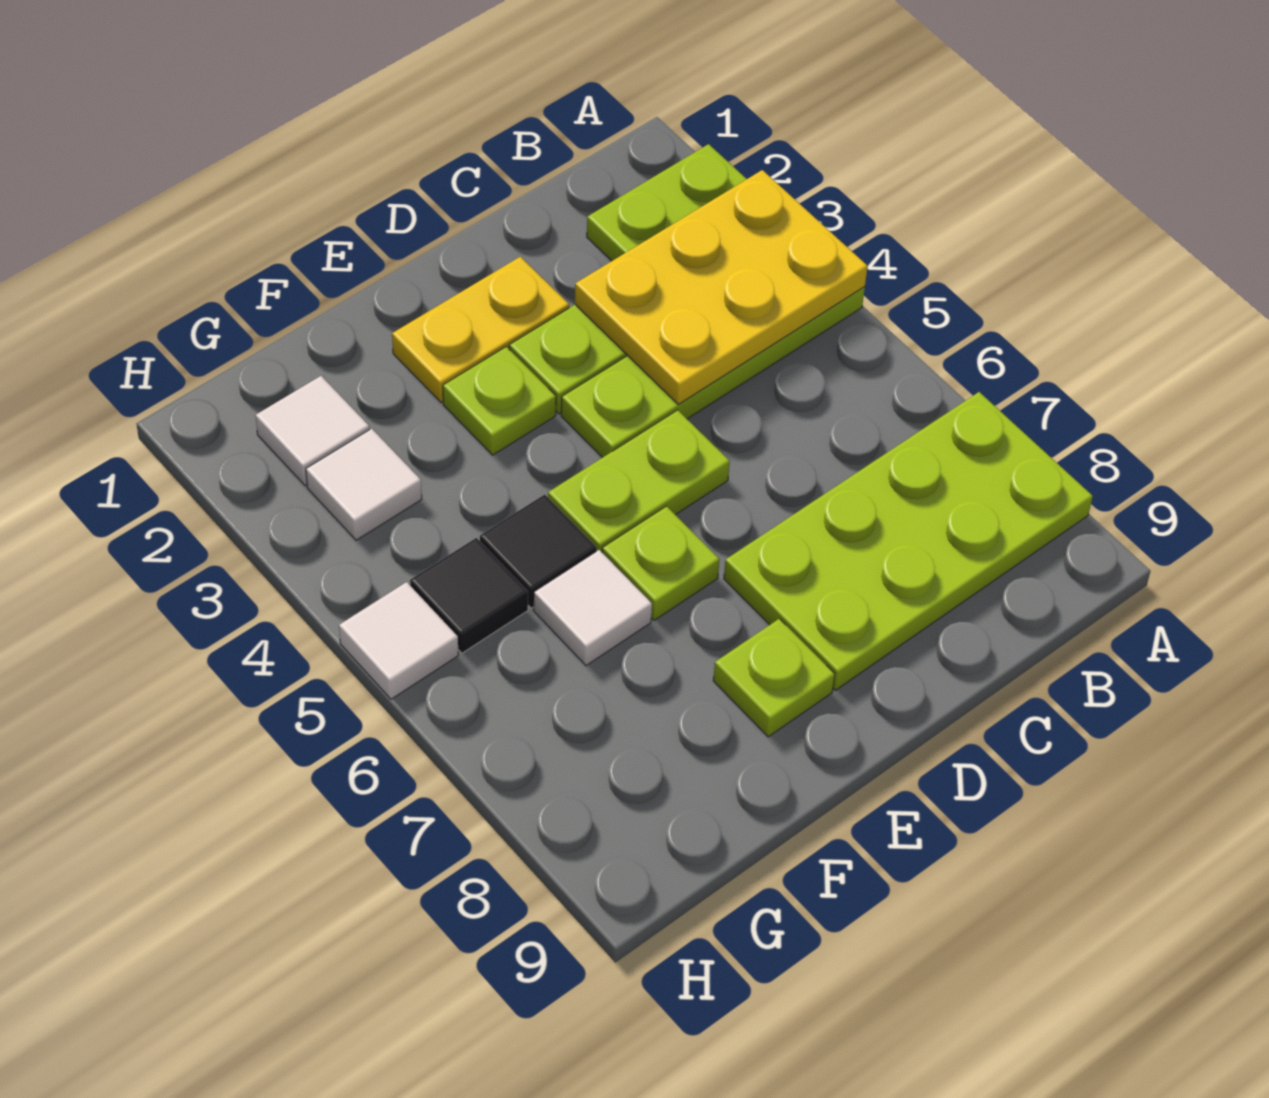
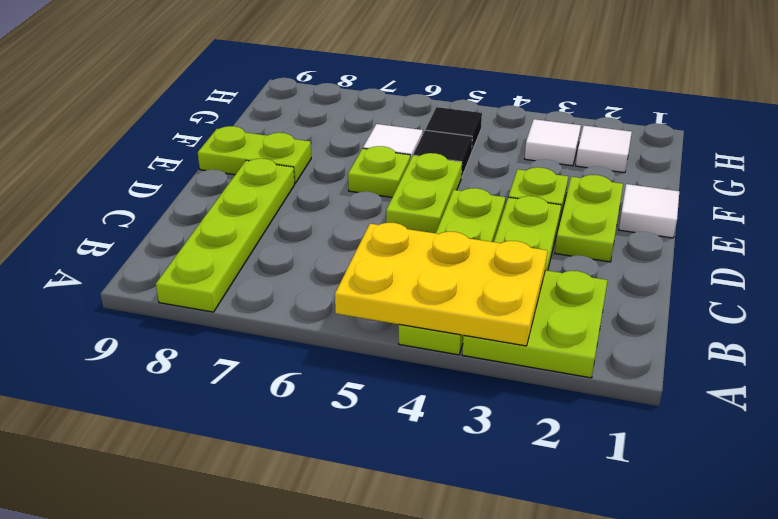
yellow plate A3:C4 level 2 -> yellow plate A3:B5 level 2
lime plate A7:D8 level 1 -> lime plate A8:D8 level 1
yellow plate D2:E2 level 1 -> lime plate D2:E2 level 1
lime plate E8 level 1 -> lime plate E8:E9 level 1
white tile H5 level 1 -> white tile E1 level 1

